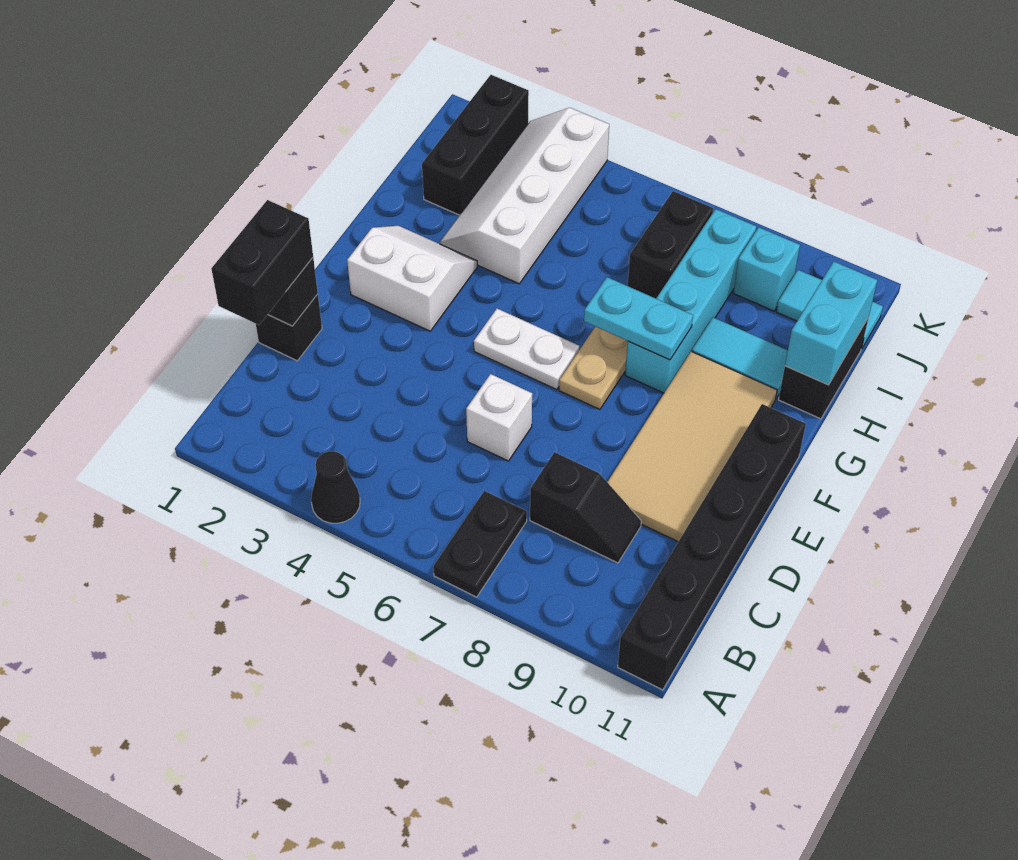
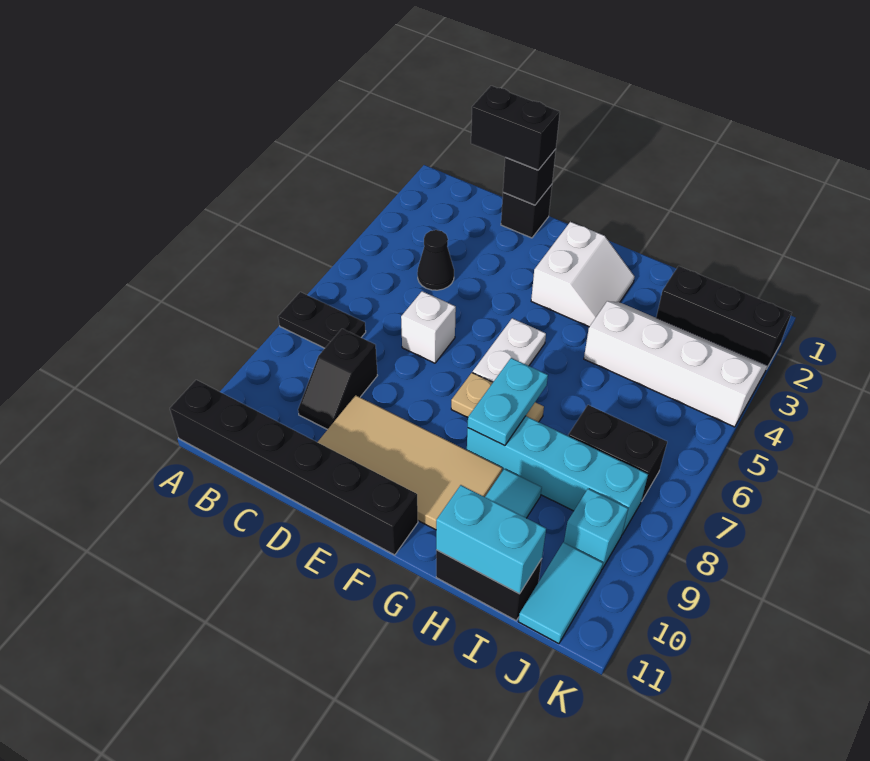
black cone A4 level 1 -> black cone C4 level 1

